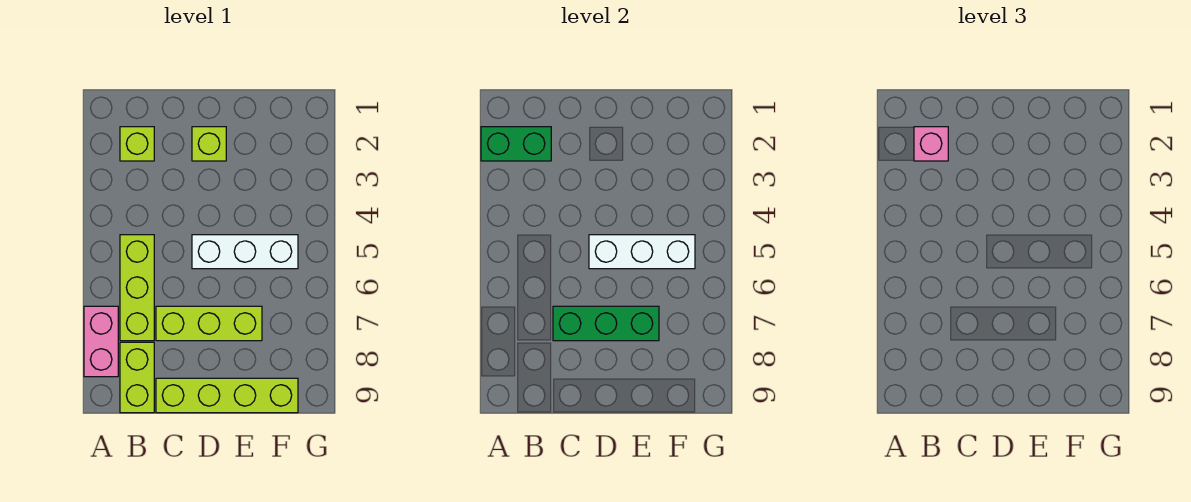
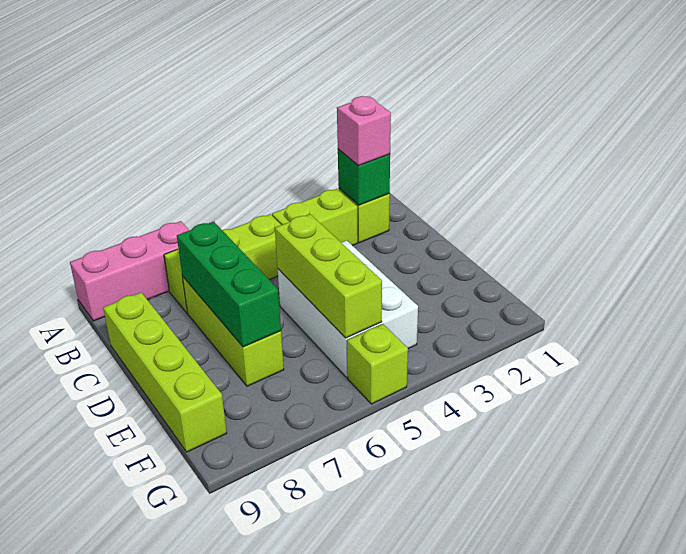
green brick A2:B2 level 2 -> green brick B2 level 2
pink brick A7:A8 level 1 -> pink brick A7:A9 level 1
lime brick B8:B9 level 1 -> lime brick B3:B4 level 1
lime brick D2 level 1 -> lime brick G5 level 1
white brick D5:F5 level 1 -> white brick D4:F5 level 1
white brick D5:F5 level 2 -> lime brick D5:F5 level 2

